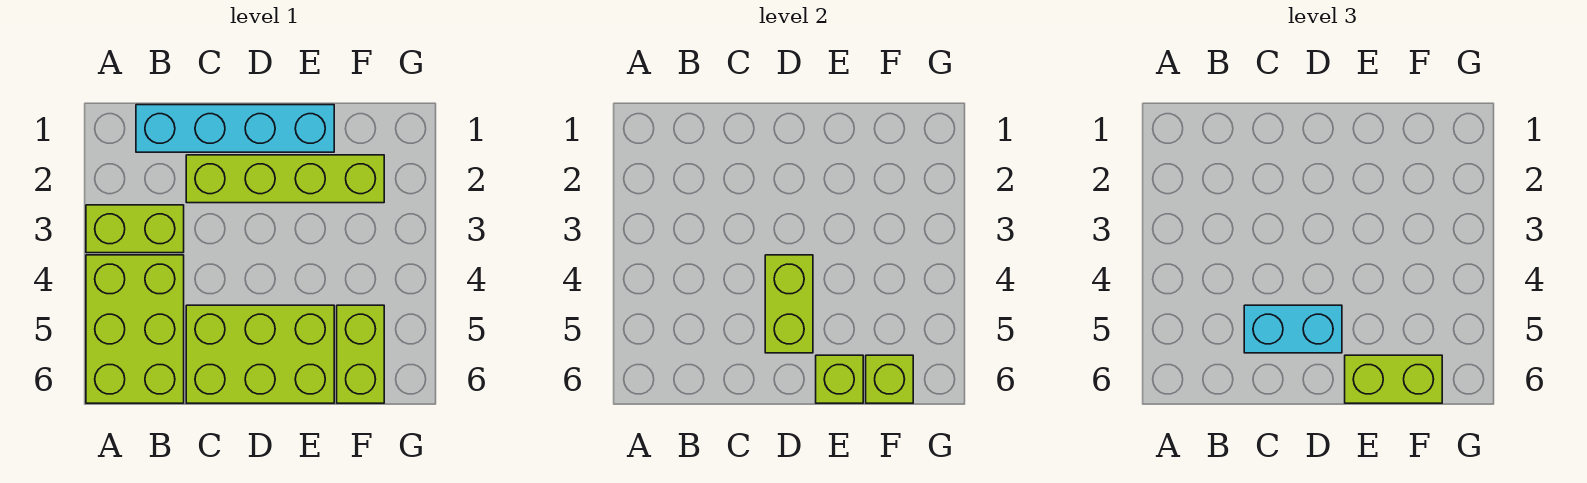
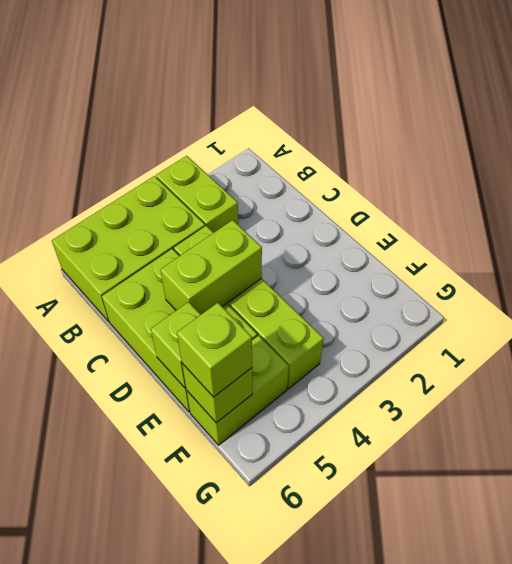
cyan brick B1:E1 level 1 -> none
lime brick C2:F2 level 1 -> lime brick C4:F4 level 1
cyan brick C5:D5 level 3 -> none
lime brick E6:F6 level 3 -> lime brick F6 level 3

